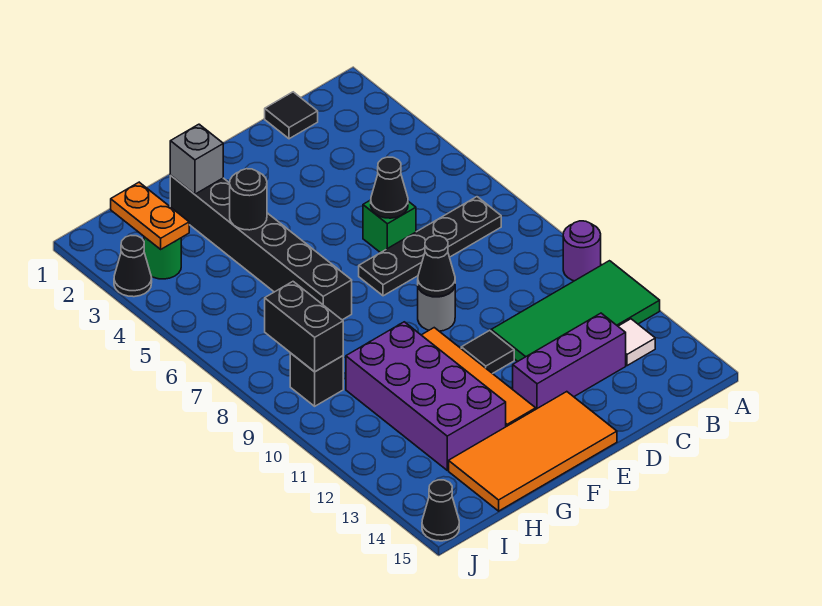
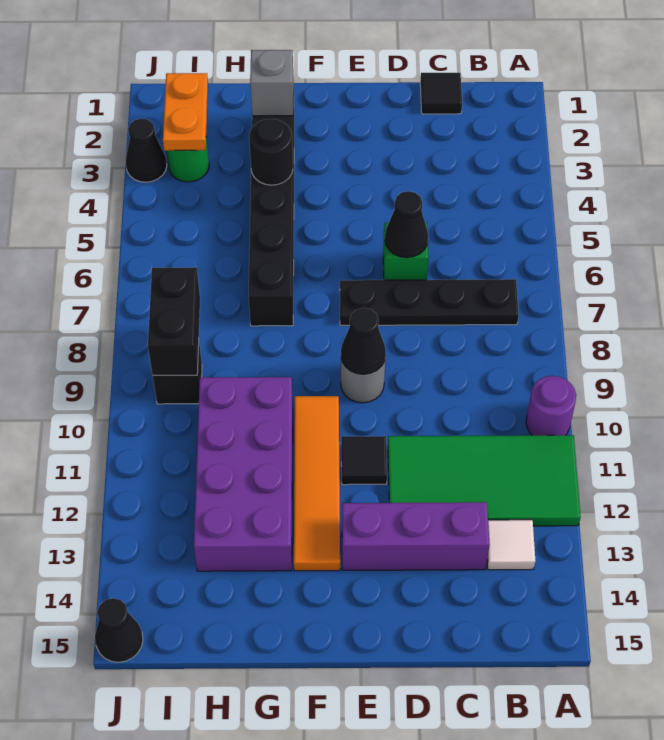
orange tile E14:H15 level 1 -> none

